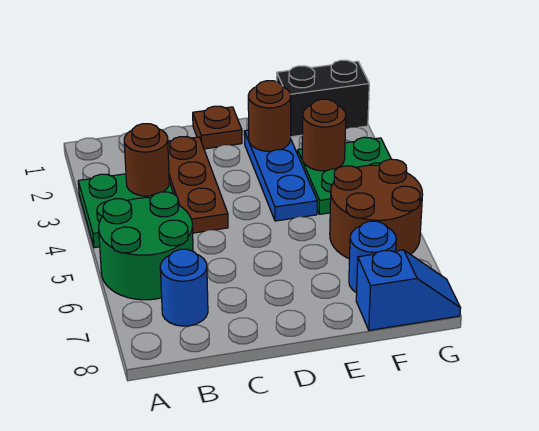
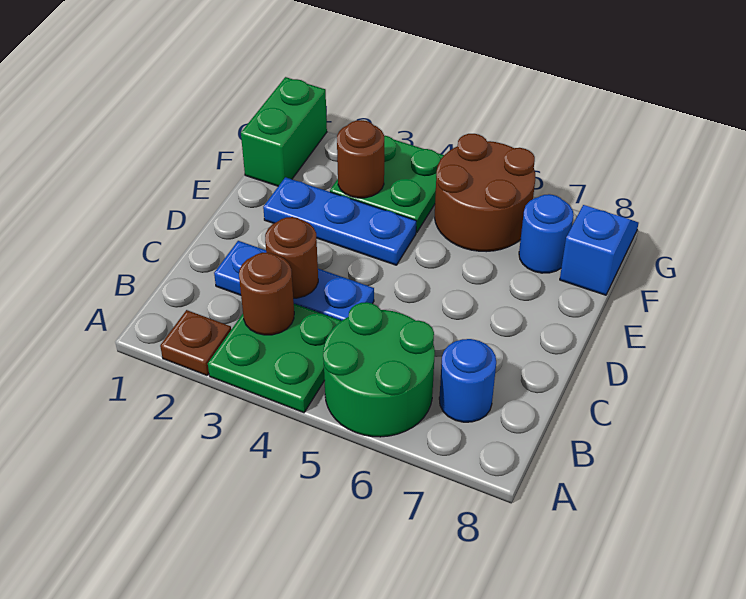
brown plate C2:C4 level 1 -> blue plate C2:C4 level 1
brown plate D1 level 1 -> brown plate A2 level 1
brown round brick E2 level 2 -> brown round brick C3 level 2
black brick F1:G1 level 1 -> green brick F1:G1 level 1

